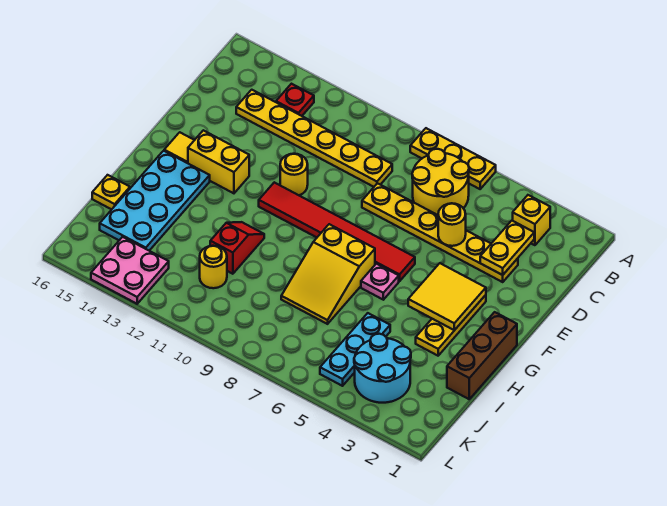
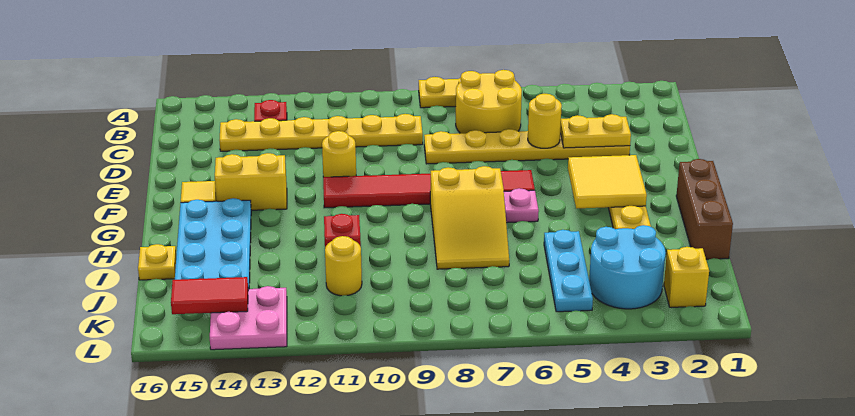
yellow brick B3 level 1 -> yellow brick K2 level 1
yellow plate C3:D3 level 2 -> yellow plate D3:D4 level 2
none -> red tile K14:K15 level 2

